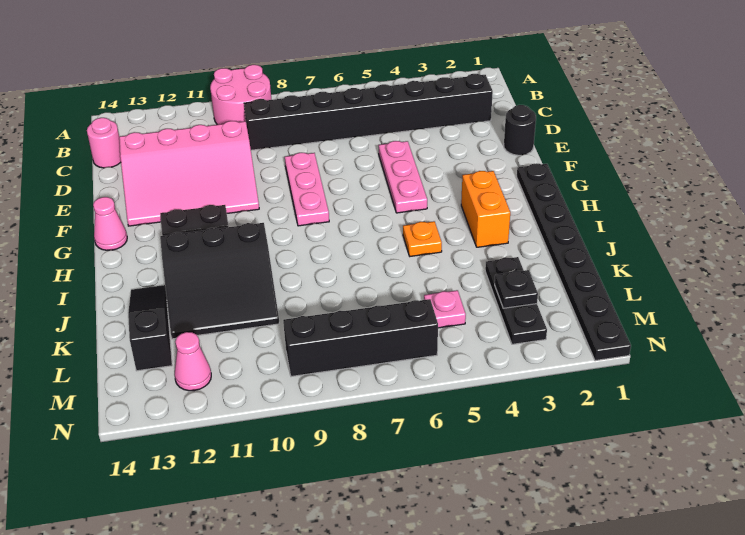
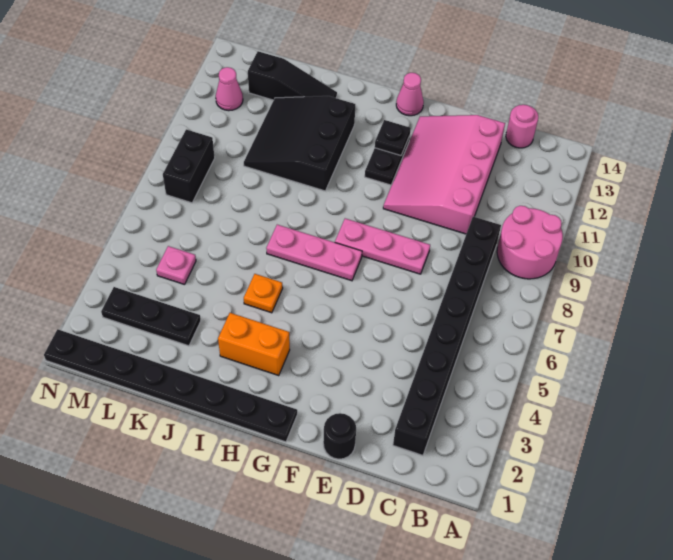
pink plate E5:G5 level 1 -> pink plate G7:I7 level 1
black plate L3 level 2 -> black plate G12 level 2
black brick M6:M9 level 1 -> black brick M8:M9 level 1

